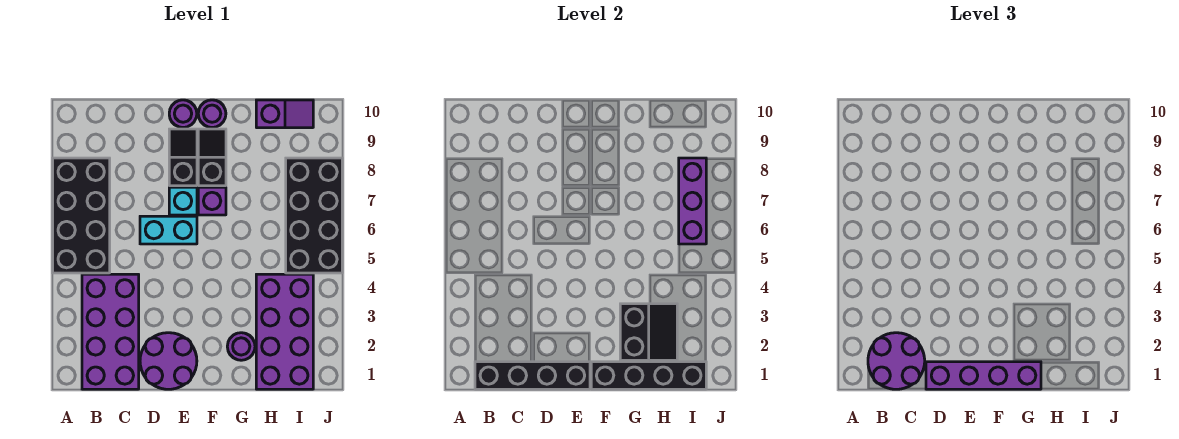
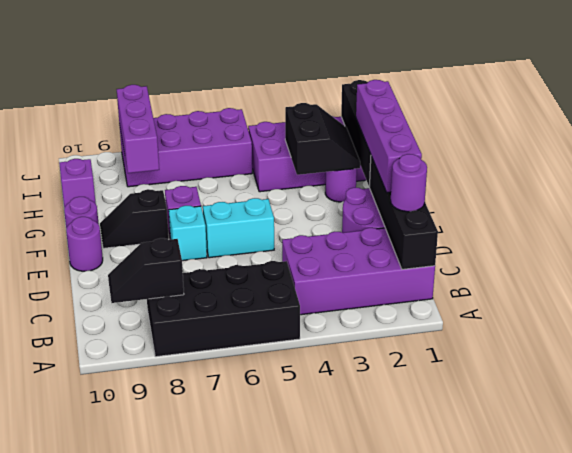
purple round brick B1:C2 level 3 -> purple round brick C1 level 3
cyan brick D6:E6 level 1 -> cyan brick E5:E6 level 1
black slope E8:E9 level 1 top 8 -> black slope B8:B9 level 2 top 8
black slope G2:H3 level 2 top G -> black slope G2:H3 level 2 top 3
black brick I5:J8 level 1 -> purple brick I5:J8 level 1
purple brick I6:I8 level 2 -> purple brick H8:J8 level 2

